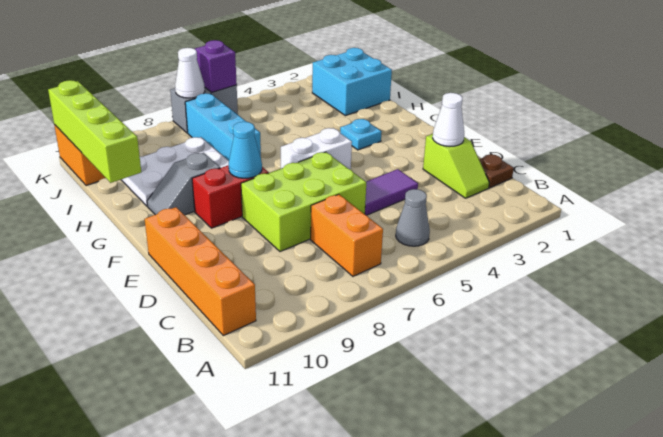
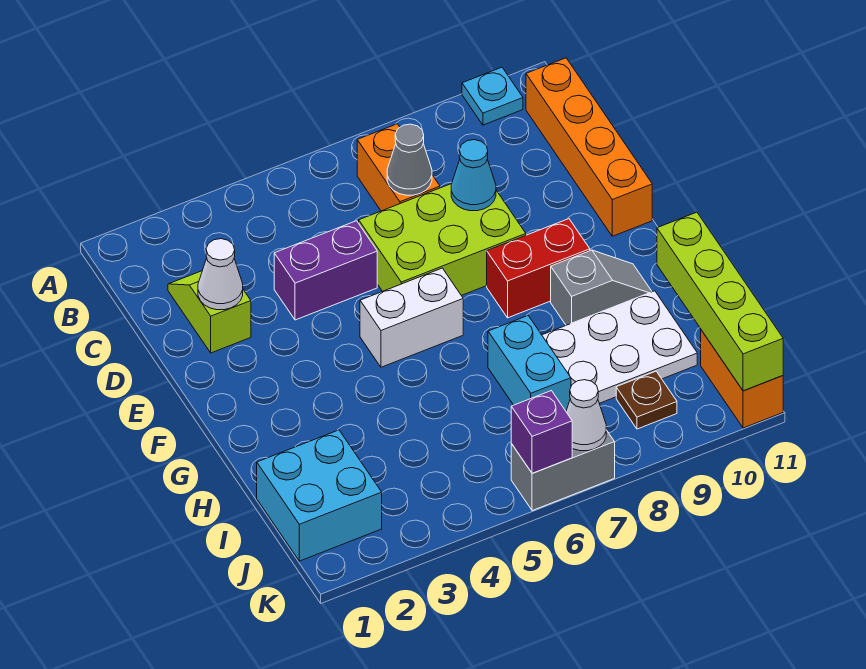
grey cone B5 level 1 -> grey cone C7 level 2
brown plate C1 level 1 -> brown plate J9 level 1
purple tile D4:D5 level 1 -> purple brick D4:D5 level 1
cyan cone F8 level 2 -> cyan cone D8 level 2
cyan plate G3 level 1 -> cyan plate A10 level 1
cyan brick H7:J7 level 1 -> cyan brick H7:I7 level 1

